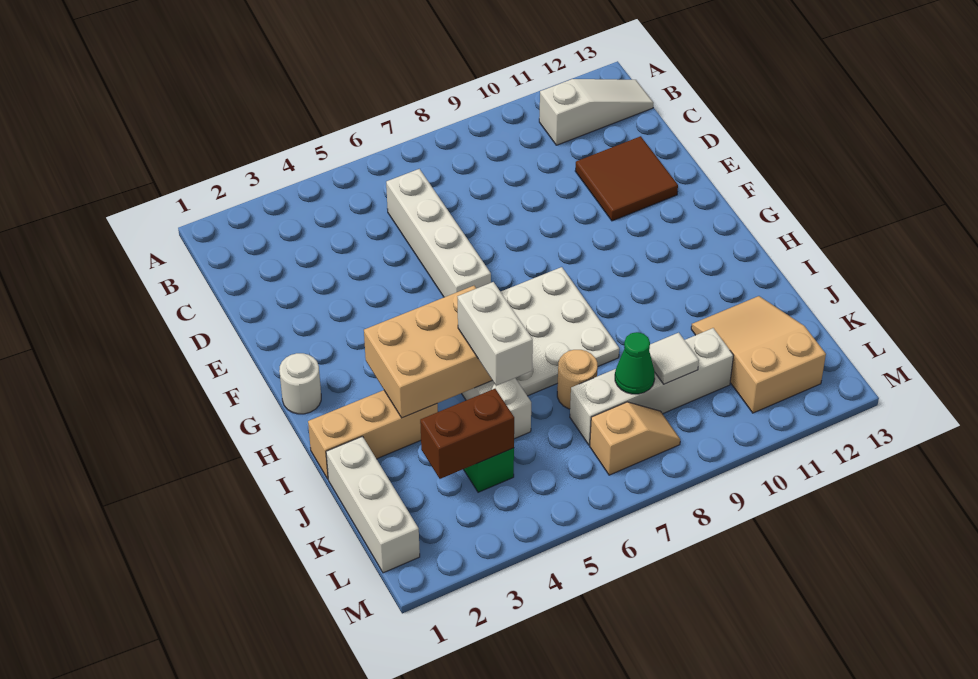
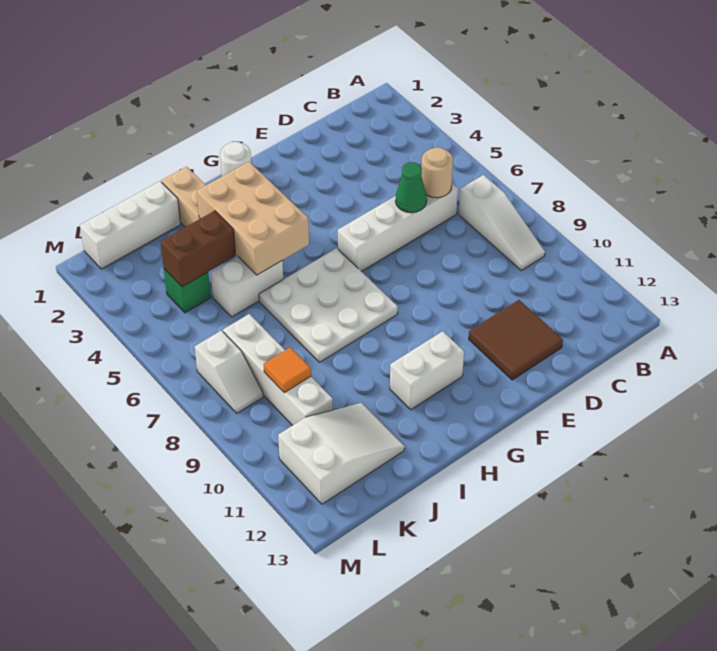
white slope B11:B13 level 1 top 11 -> white slope B7:B9 level 1 top 7
white brick I5:J5 level 3 -> white brick G11:H11 level 1
tan round brick J7 level 1 -> tan round brick C6 level 2
tan slope J11:L12 level 1 top L -> white slope J11:L12 level 1 top L
brown brick K3:K4 level 2 -> brown brick J4:K4 level 2
green cone K8 level 2 -> green cone D6 level 2
white tile K9 level 2 -> orange tile K9 level 2
tan slope L7:L8 level 1 top 7 -> white slope L7:L8 level 1 top 7

